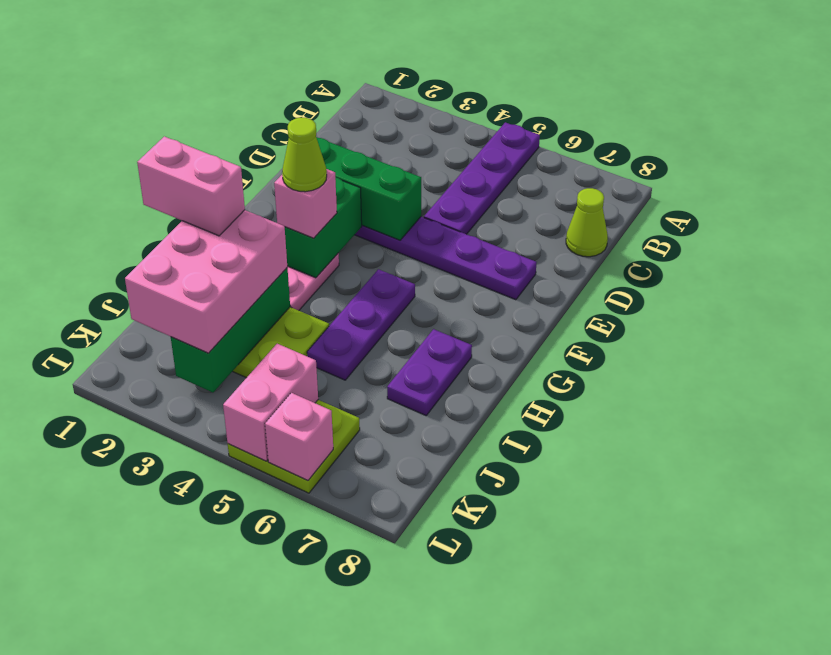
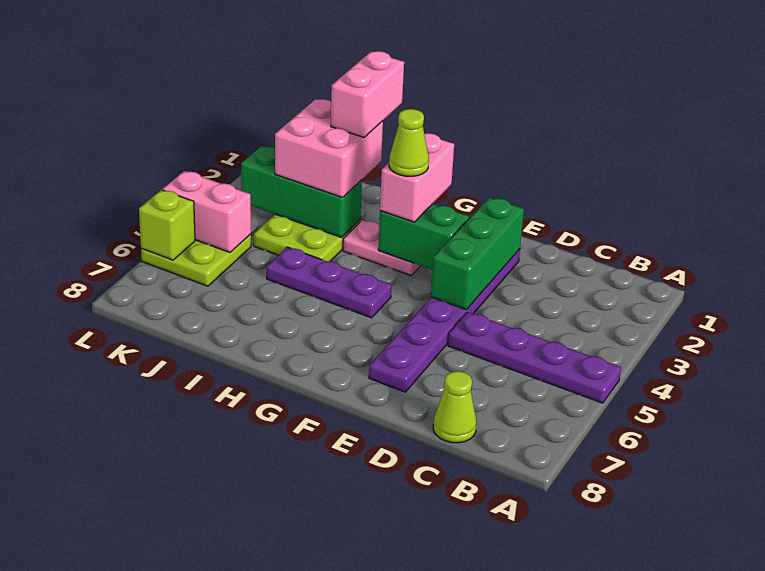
pink brick G3 level 3 -> pink brick G2:G3 level 3
purple plate H7:I7 level 1 -> none
pink brick I2:K3 level 3 -> pink brick I2:J3 level 3
pink brick L6 level 2 -> lime brick L6 level 2

